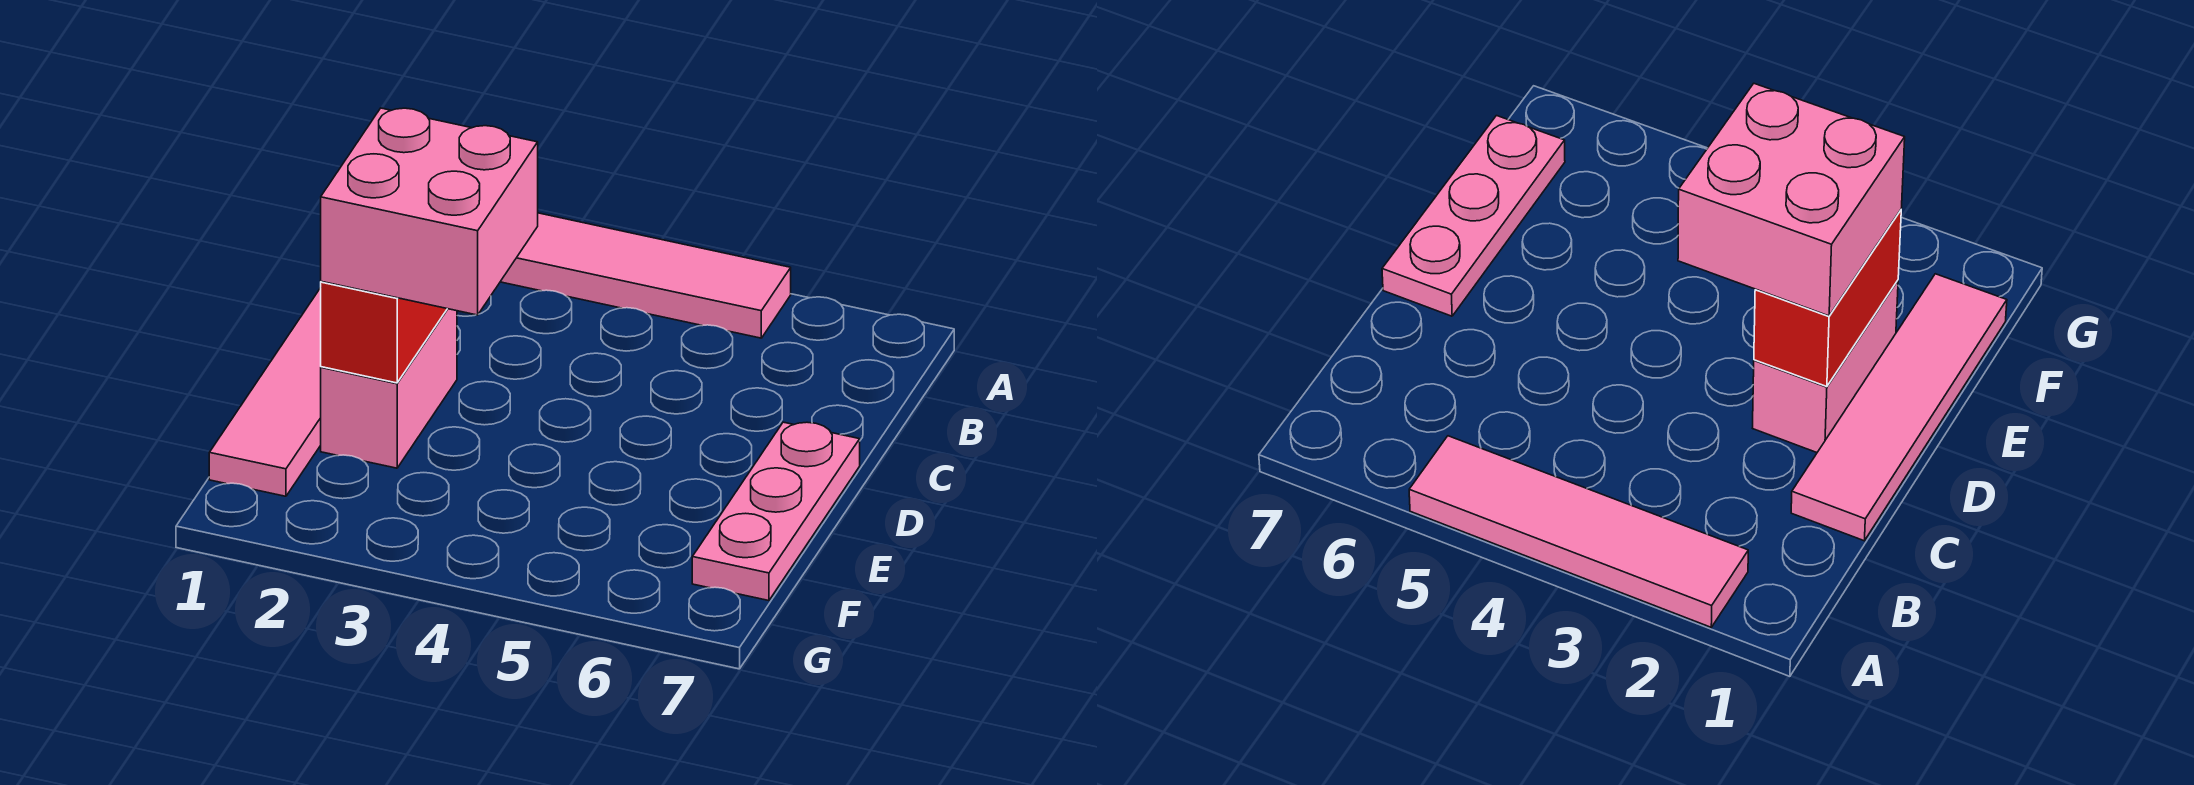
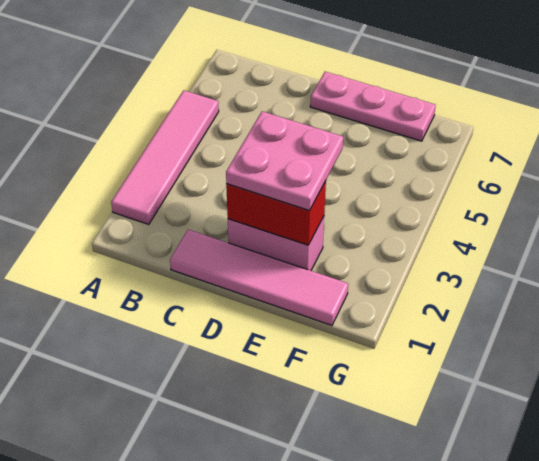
pink brick D2:E3 level 3 -> pink plate D2:E3 level 3

